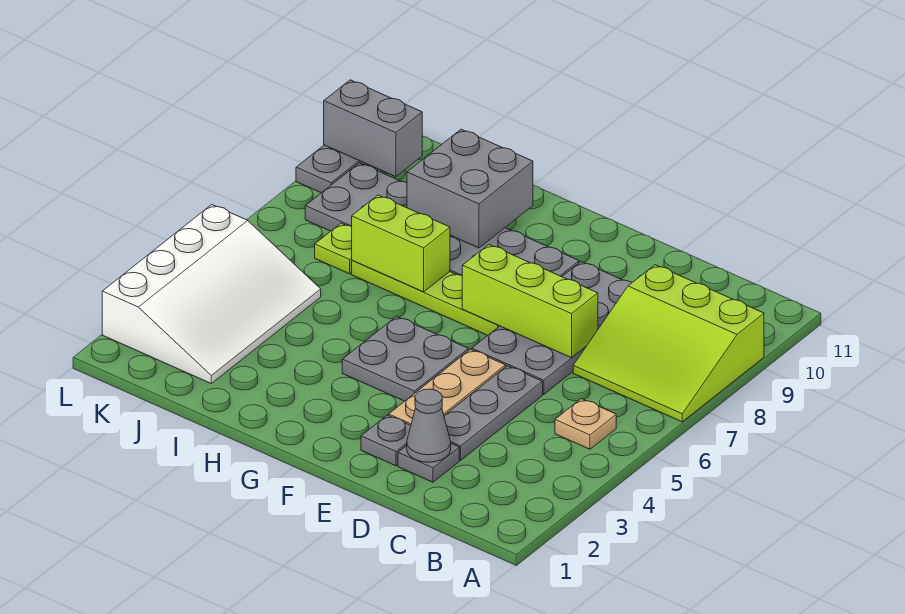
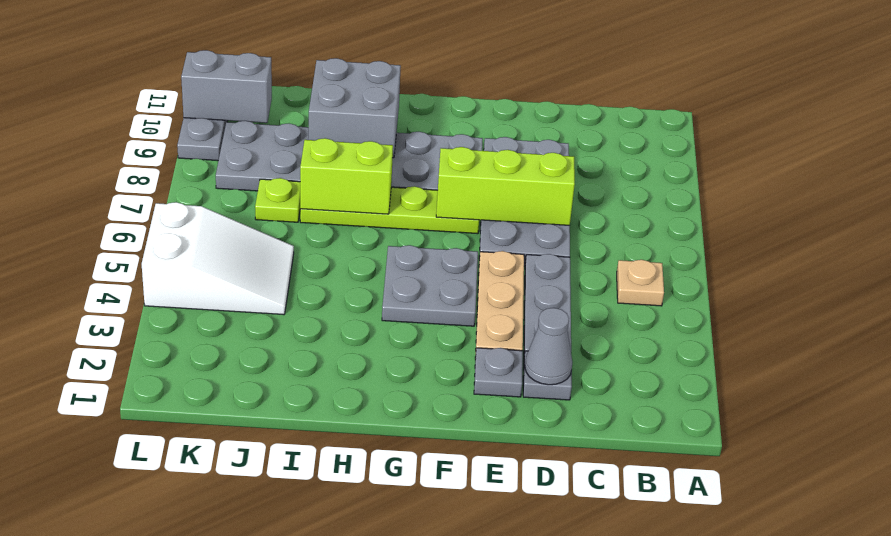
lime slope A7:C9 level 1 top 9 -> none
white slope J2:L5 level 1 top L -> white slope J4:L5 level 1 top L

